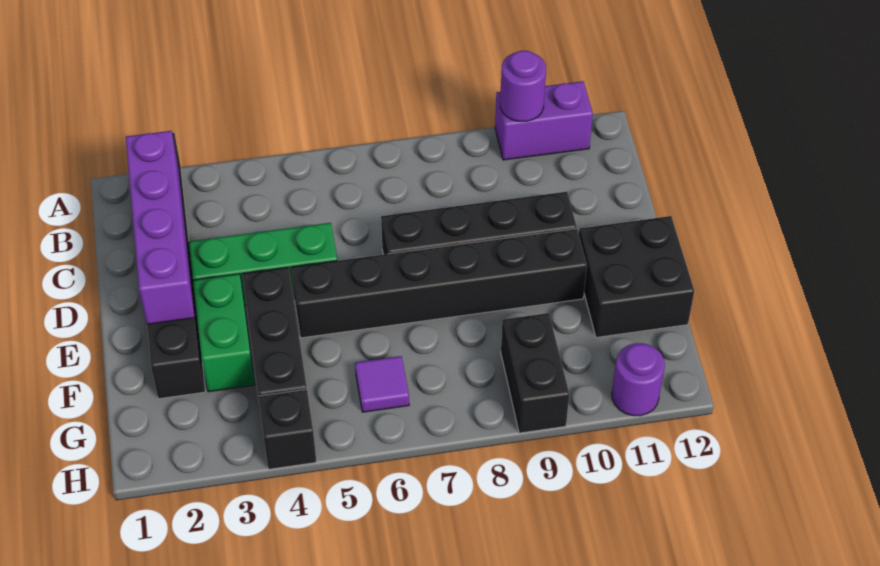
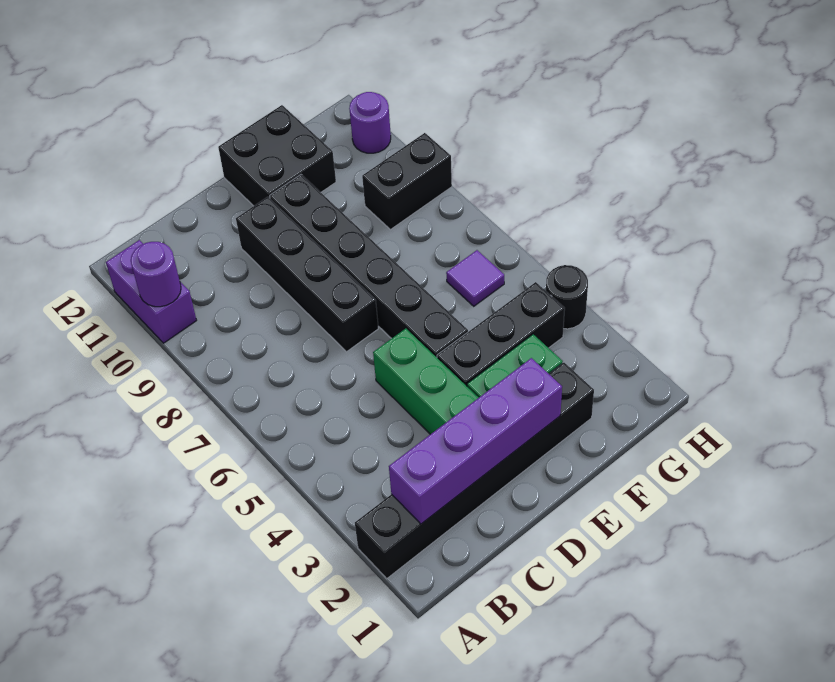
black brick H4 level 1 -> black round brick H4 level 1

